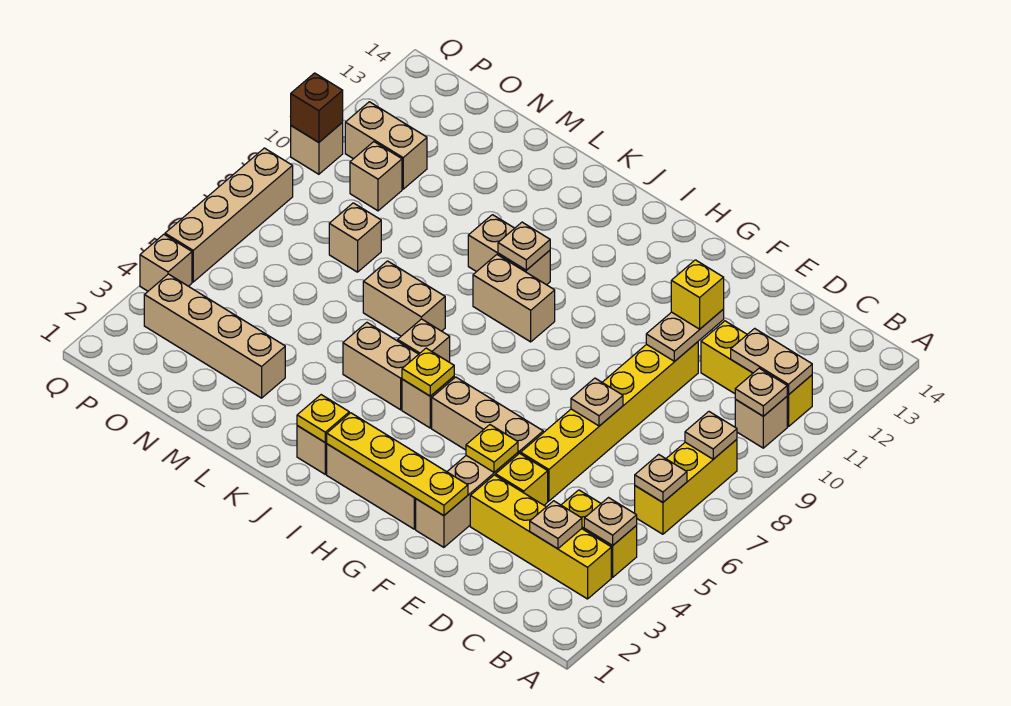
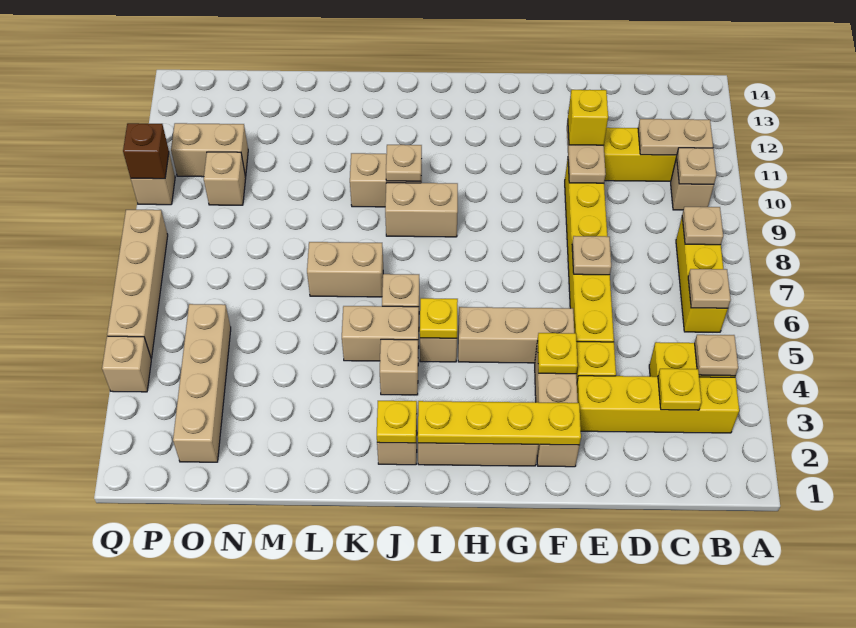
tan plate C3 level 2 -> yellow plate C3 level 2
tan brick M3:P3 level 1 -> tan brick O2:O5 level 1
tan brick N8 level 1 -> tan brick J4 level 1

